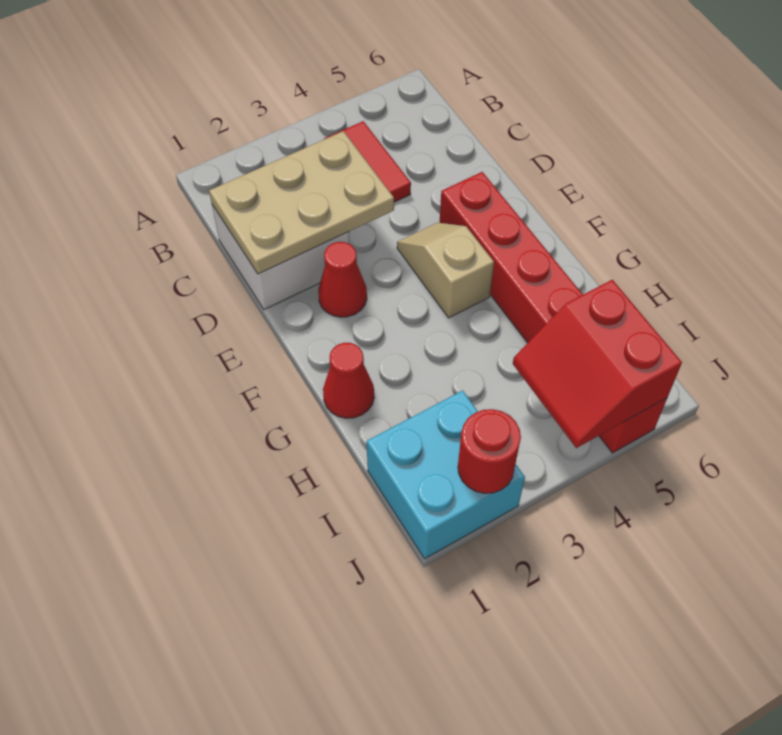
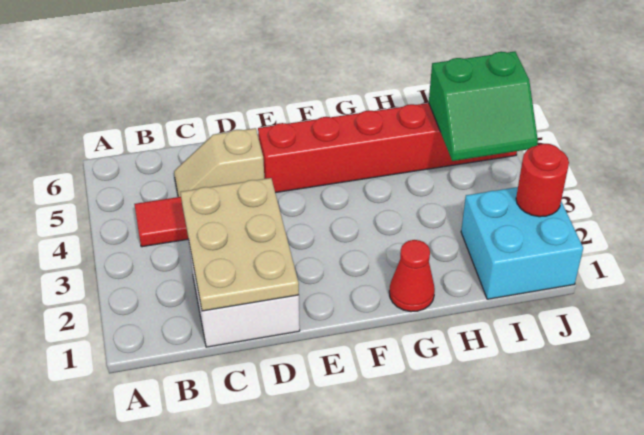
red cone E2 level 1 -> none
tan slope E4:F4 level 1 top F -> tan slope C5:D5 level 1 top D
red slope I4:J5 level 2 top 5 -> green slope I4:J5 level 2 top 5

